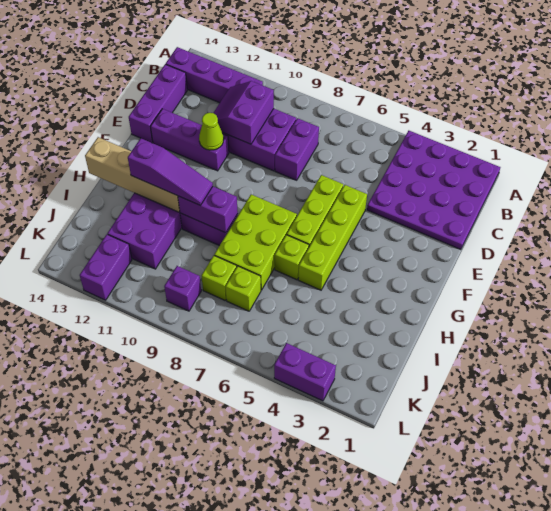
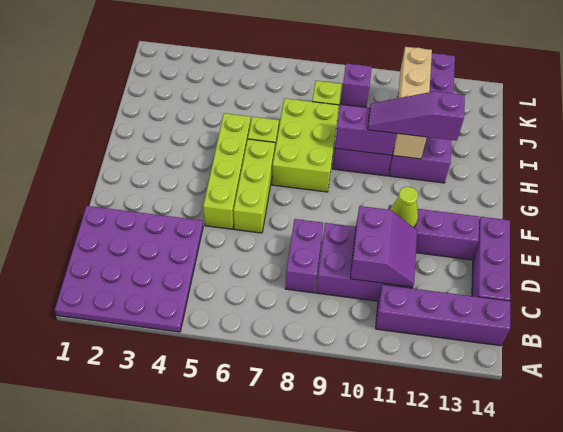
tan brick H11:H14 level 2 -> tan brick H11:K11 level 2
lime brick J7 level 1 -> none
purple brick L3:L4 level 1 -> none

